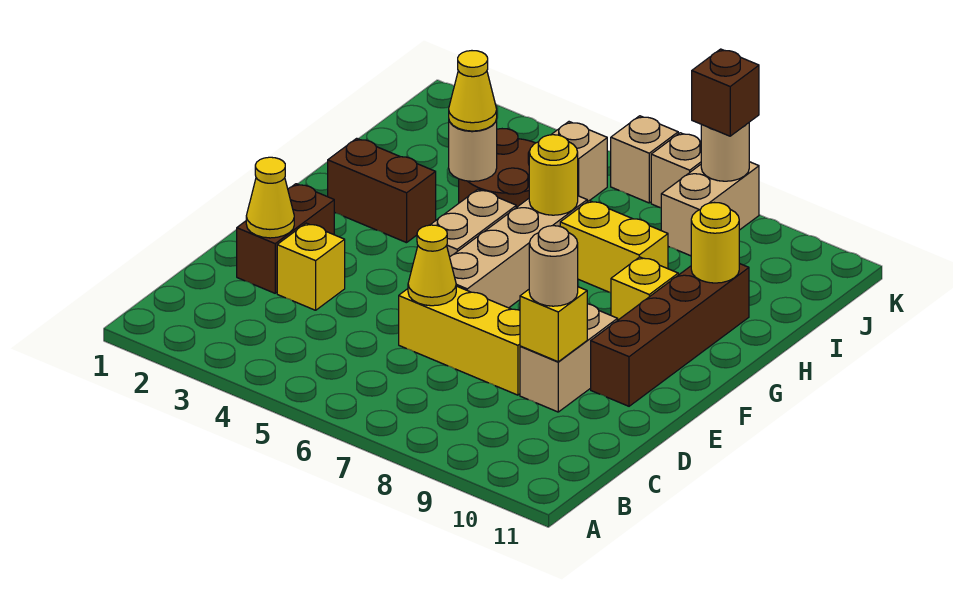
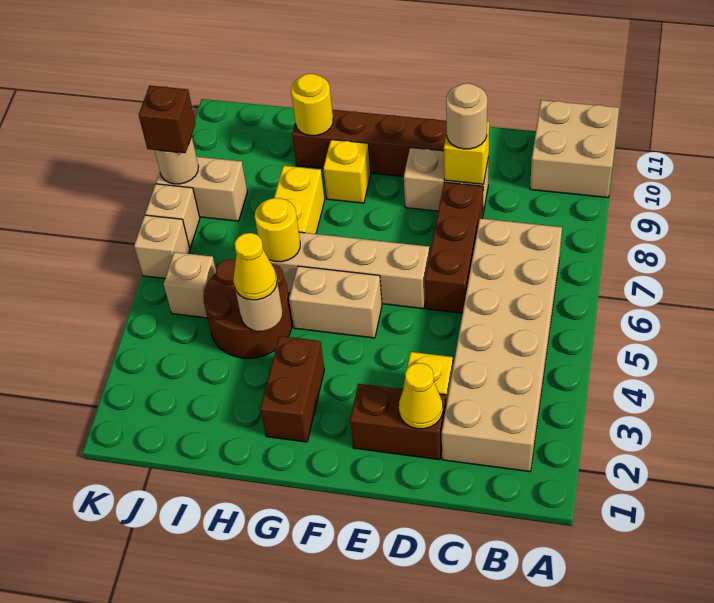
none -> tan brick A10:B11 level 1
none -> tan brick B2:C7 level 1
yellow brick D6:D8 level 1 -> brown brick D6:D8 level 1
yellow cone D6 level 2 -> none

